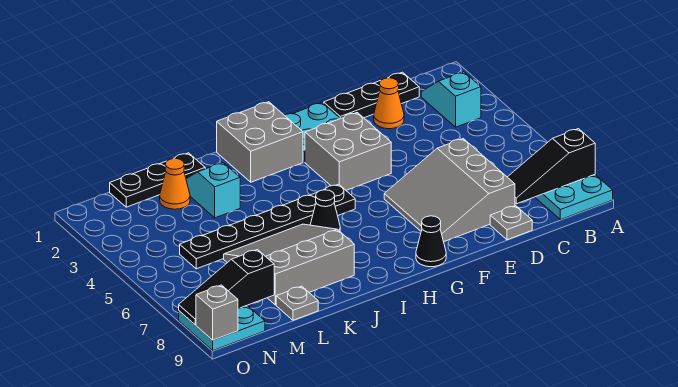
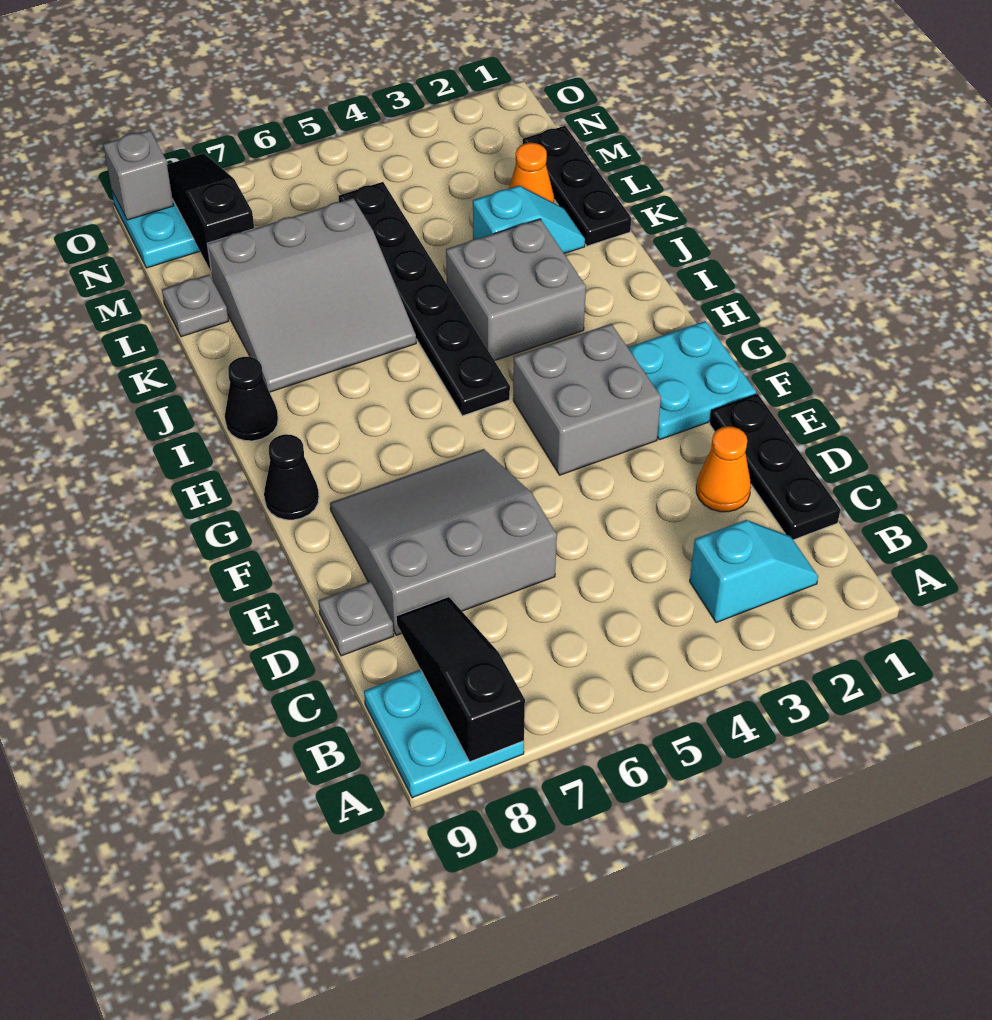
grey brick H1:I2 level 1 -> grey brick I3:J4 level 1
black cone I6 level 1 -> black cone I9 level 1
grey slope J6:L8 level 1 top 8 -> grey slope J6:L8 level 1 top L

